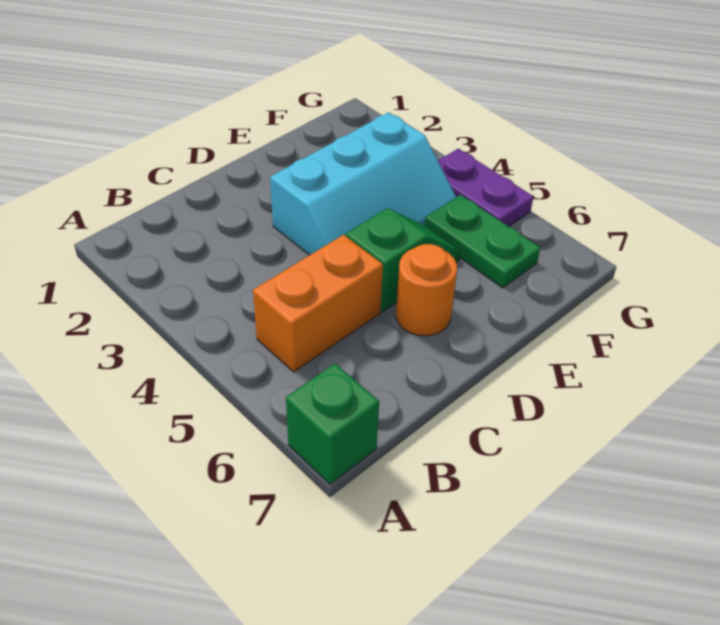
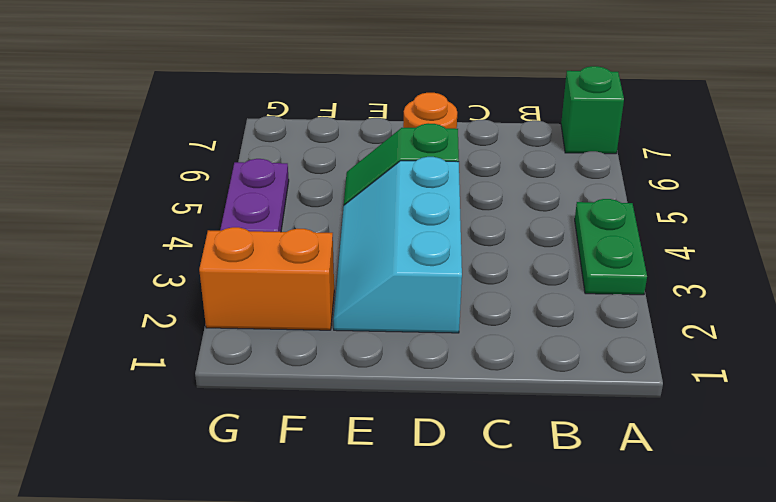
orange brick B5:C5 level 1 -> orange brick F2:G2 level 1
cyan slope D3:F4 level 1 top 3 -> cyan slope D2:E4 level 1 top D
green plate F5:F6 level 1 -> green plate A3:A4 level 1

